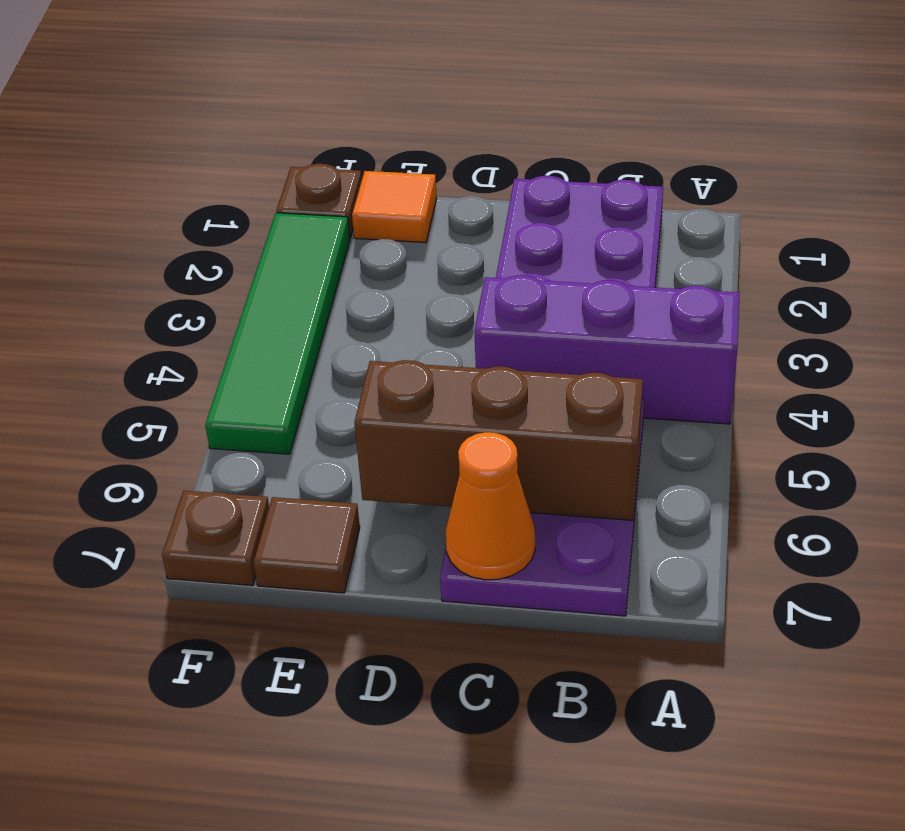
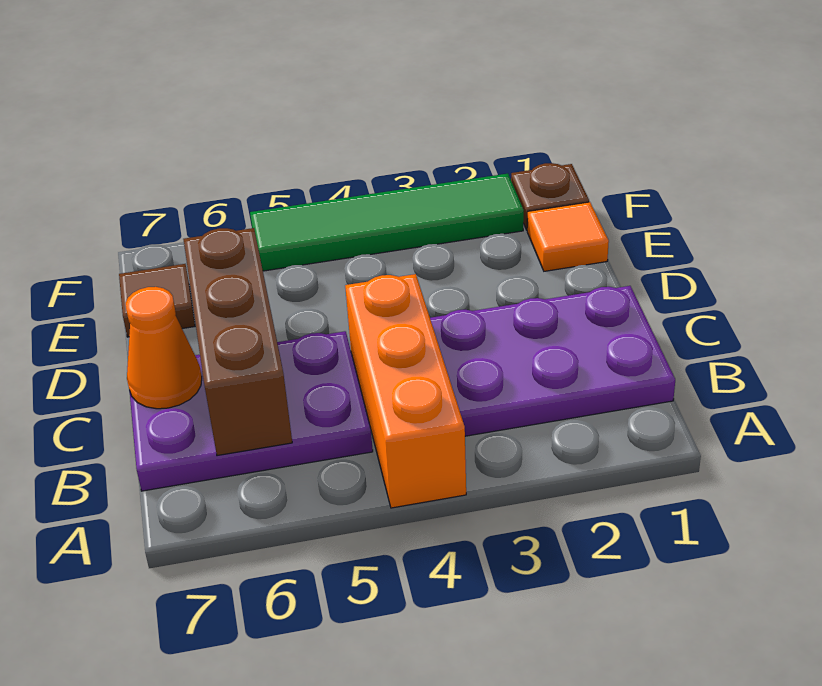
purple brick A4:C4 level 1 -> orange brick A4:C4 level 1
brown plate F7 level 1 -> none

